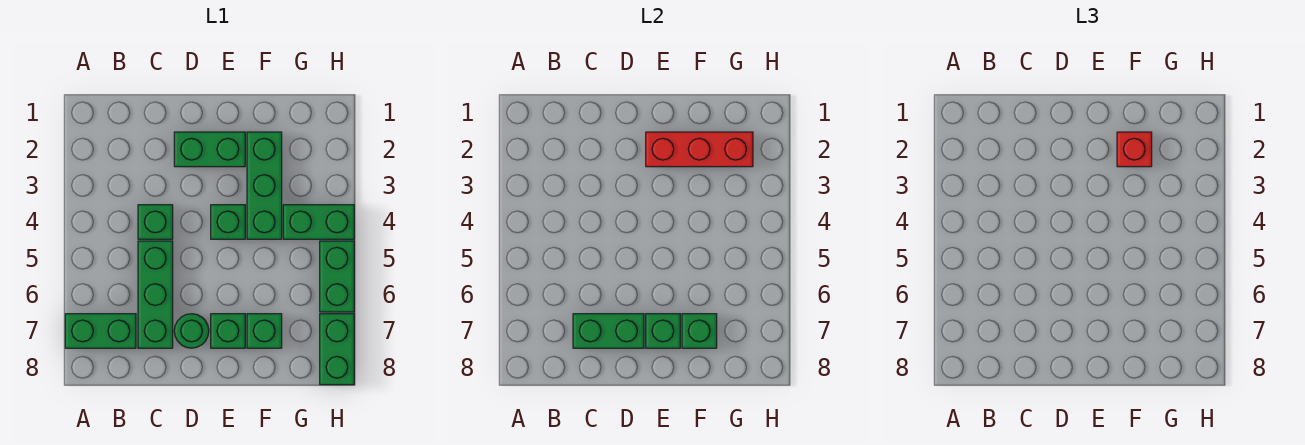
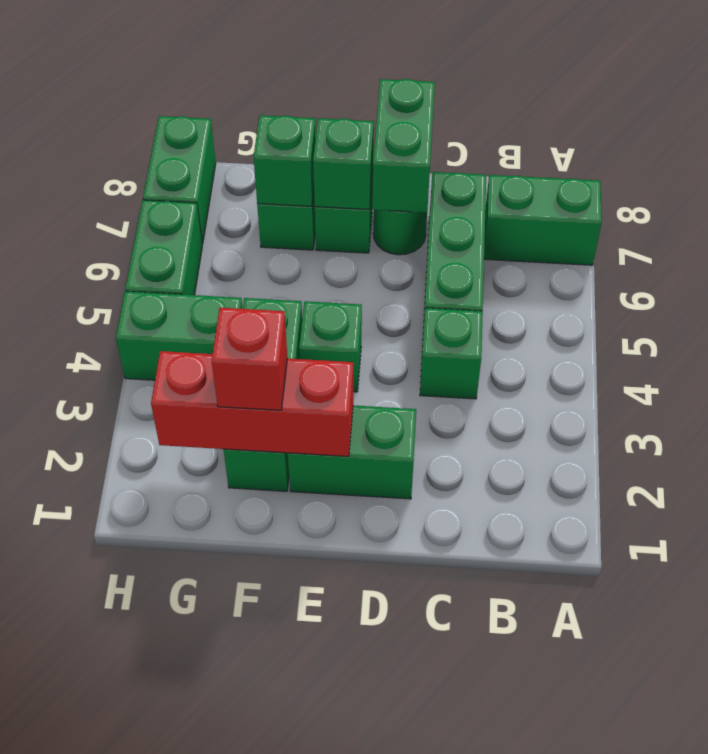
green brick C7:D7 level 2 -> green brick D7:D8 level 2

